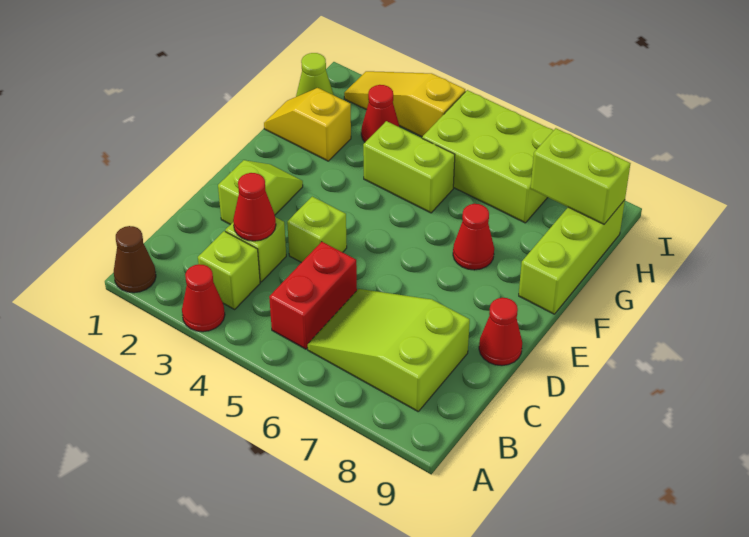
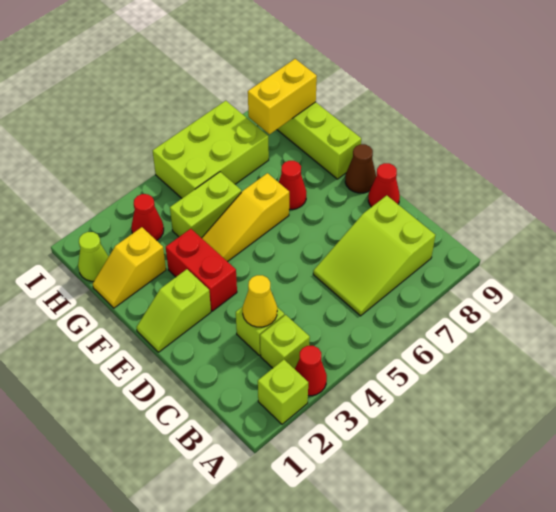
brown cone A1 level 1 -> brown cone E9 level 1
red brick B5:C5 level 1 -> red brick E3:F3 level 1
red cone C3 level 2 -> yellow cone C3 level 2
lime slope D2:E2 level 1 top D -> lime slope E1:E2 level 1 top 2
lime brick D4 level 1 -> lime brick A2 level 1
lime brick H8:H9 level 2 -> yellow brick H8:H9 level 2
yellow slope I2:I4 level 1 top 4 -> yellow slope F4:F6 level 1 top 6

